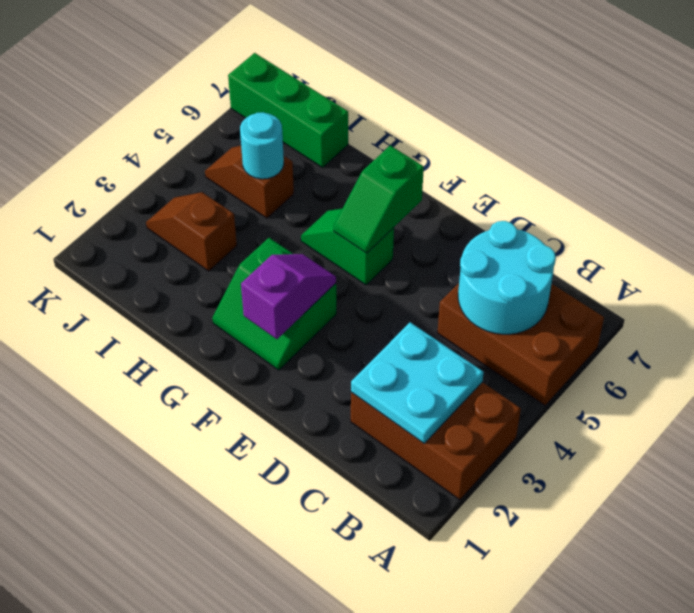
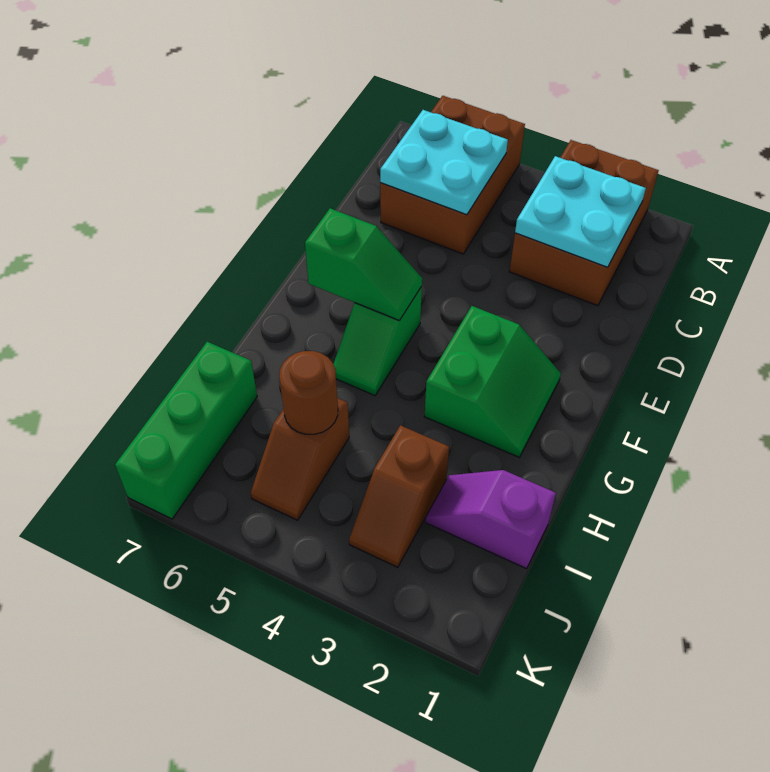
cyan round brick B5:C6 level 2 -> cyan plate B5:C6 level 2
purple slope F2:F3 level 2 top 2 -> purple slope I1:I2 level 1 top 1
cyan round brick I5 level 2 -> brown round brick I5 level 2

